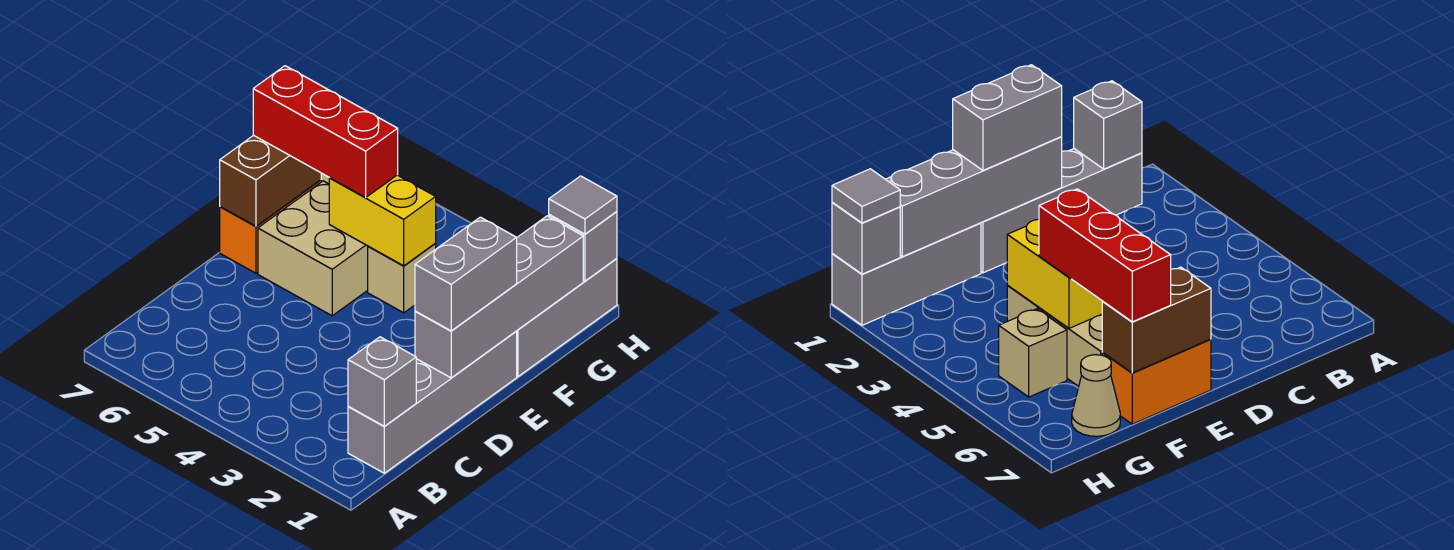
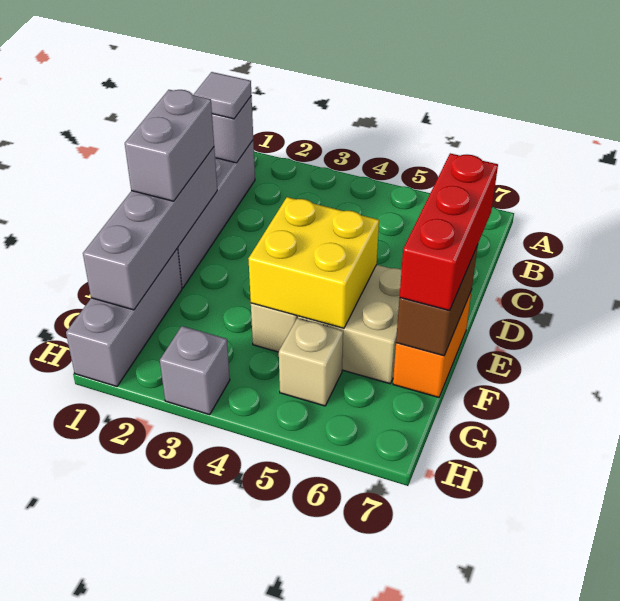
yellow brick F4:F5 level 2 -> yellow brick E4:F5 level 2
red brick F5:F7 level 3 -> red brick D7:F7 level 3
tan cone G7 level 1 -> none
grey brick H1 level 2 -> grey brick H3 level 1
grey tile H1 level 3 -> grey tile B1 level 3

